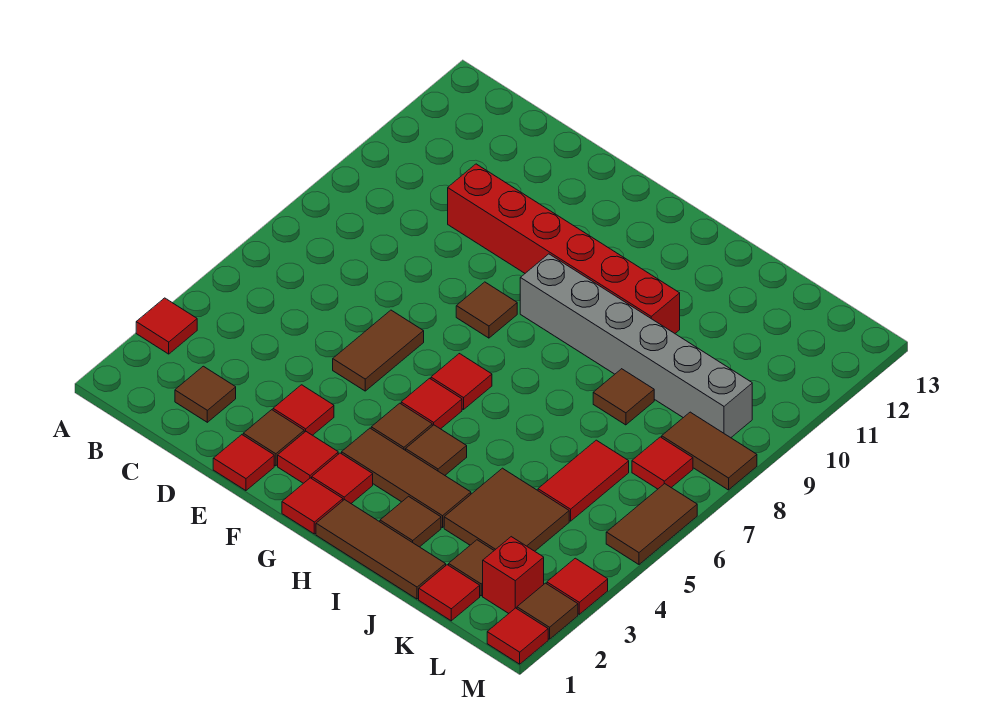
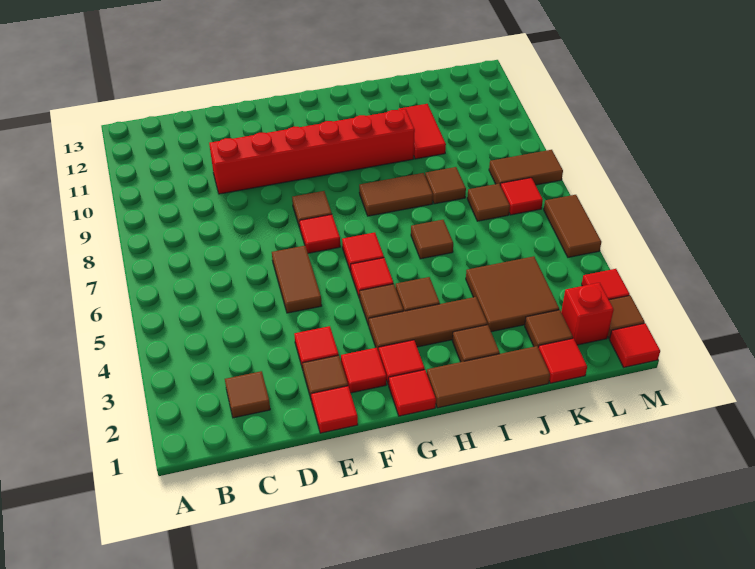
red tile A3 level 1 -> red tile F7 level 1
grey brick G9:L9 level 1 -> none
none -> brown tile H8:I8 level 1
none -> brown tile I6 level 1
red tile K5:K6 level 1 -> red tile J10:J11 level 1
none -> brown tile K7 level 1

